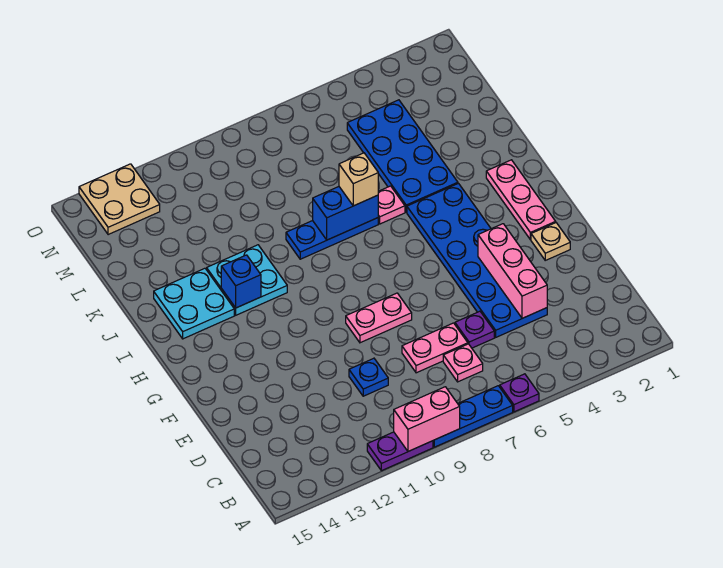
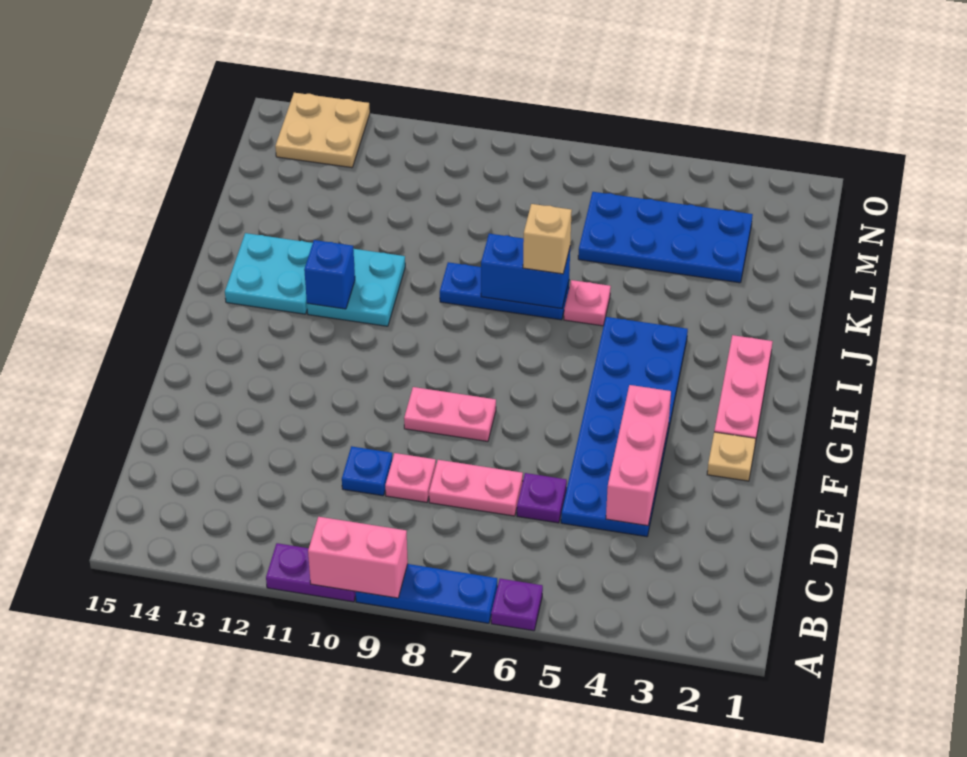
pink plate C7 level 1 -> pink plate D9 level 1
blue plate J4:M5 level 1 -> blue plate L3:M6 level 1

